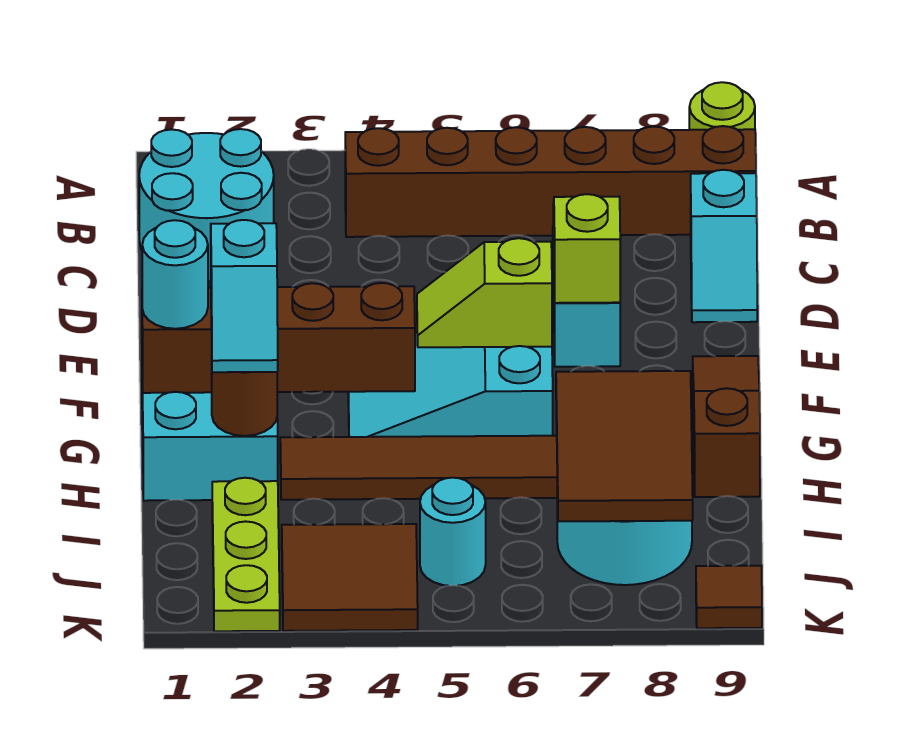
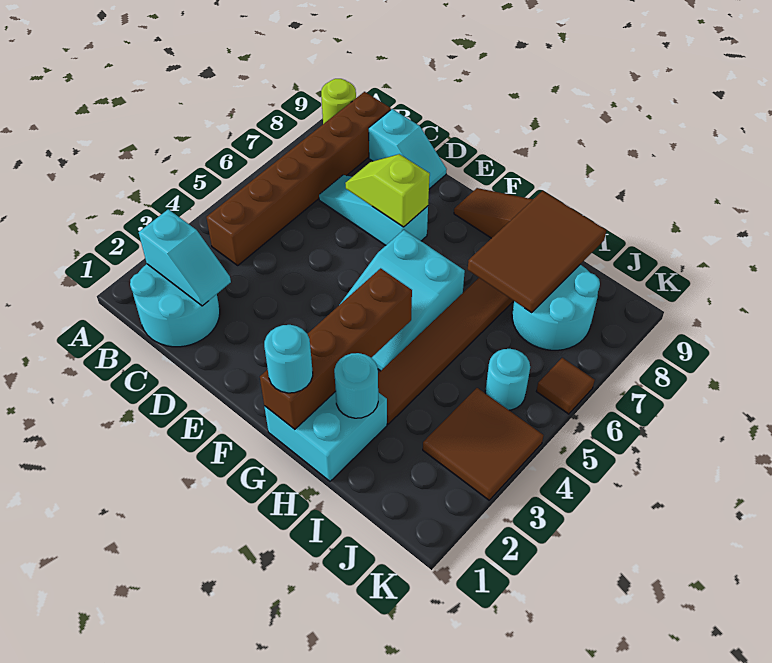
lime slope F5:F6 level 2 top 6 -> none
cyan slope G2:H2 level 3 top G -> cyan slope B2:C2 level 2 top B
brown round brick H2 level 2 -> cyan round brick H2 level 2
brown tile H7:J8 level 2 -> brown tile H7:I9 level 2
lime plate I2:K2 level 1 -> none
brown tile K9 level 1 -> brown tile K6 level 1

